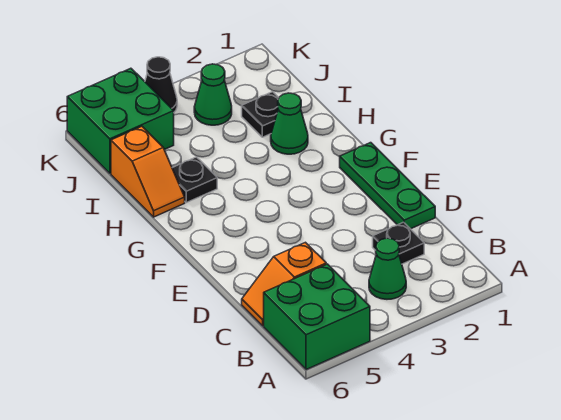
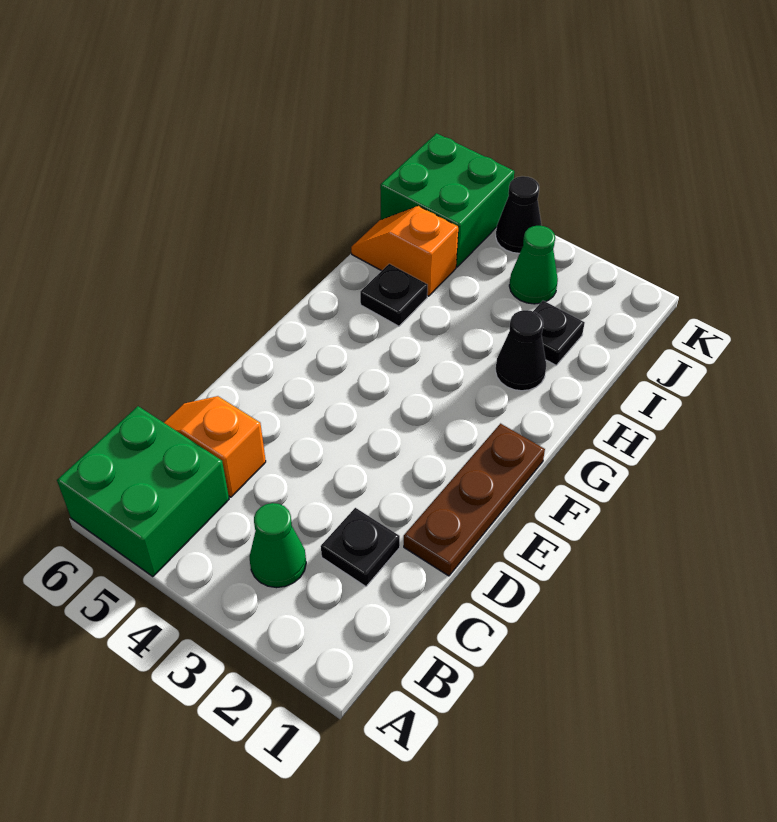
green plate D1:F1 level 1 -> brown plate D1:F1 level 1
green cone H2 level 1 -> black cone H2 level 1
orange slope H6:I6 level 1 top I -> orange slope I5:I6 level 1 top 5

